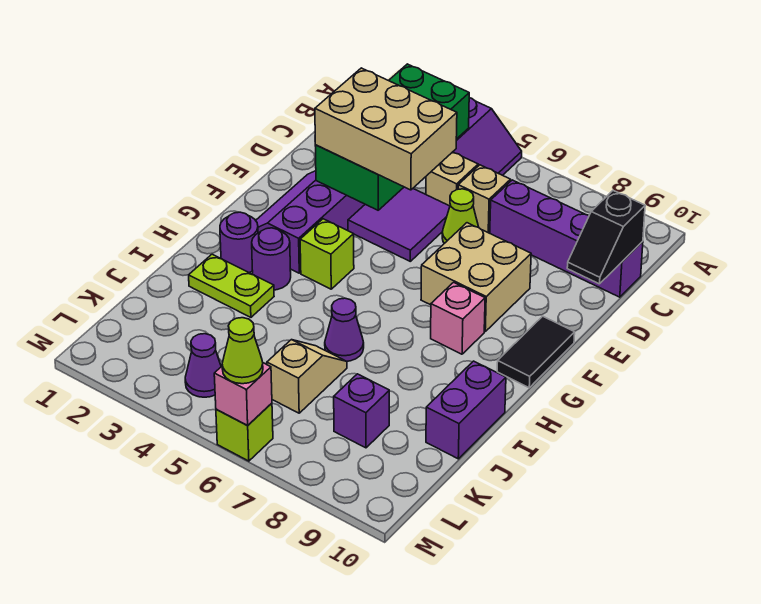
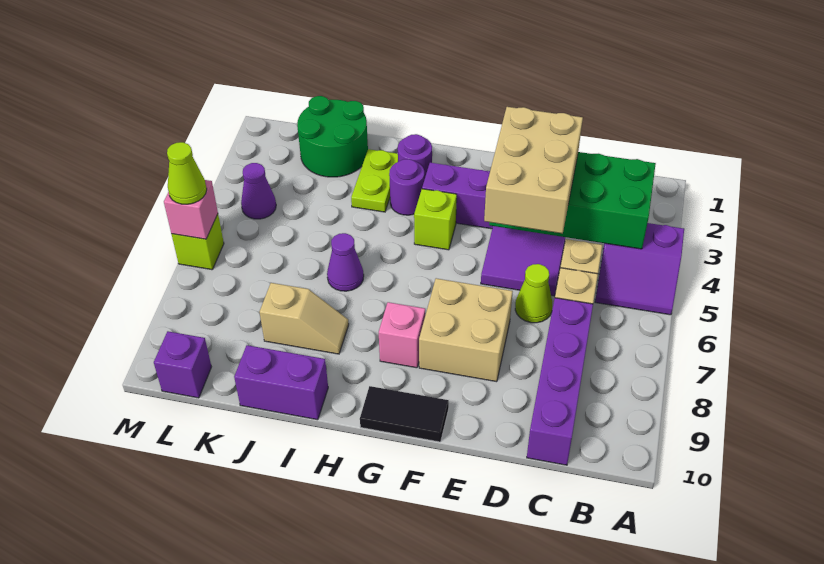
black slope C10:D10 level 2 top C -> none
none -> green round brick J1:K2 level 1
tan slope J6:K6 level 1 top K -> tan slope I8:J8 level 1 top J
purple brick K8 level 1 -> purple brick L10 level 1

